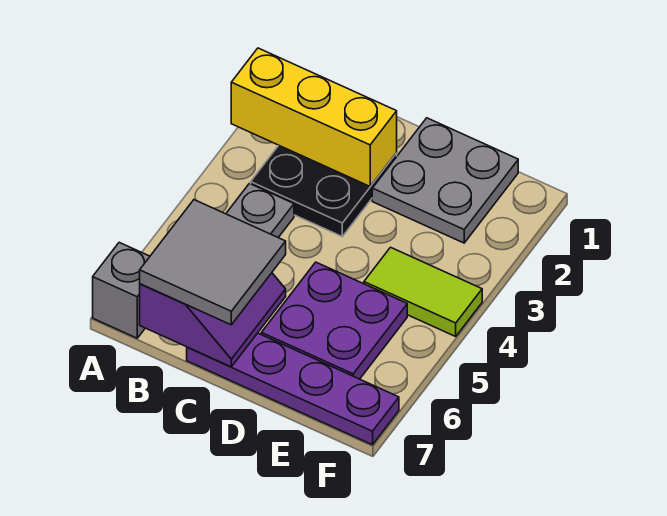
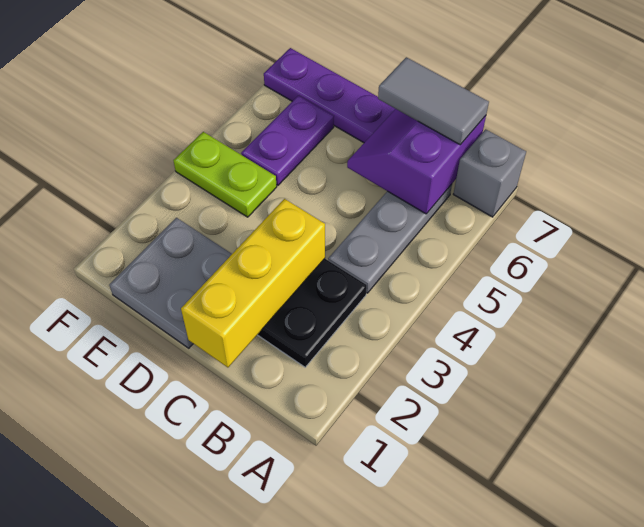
yellow brick A2:C2 level 2 -> yellow brick C1:C3 level 2
grey tile B6:C7 level 3 -> grey tile B7:C7 level 3
purple plate D5:E6 level 1 -> purple plate E5:E6 level 1
lime tile E4:F4 level 1 -> lime plate E4:F4 level 1

